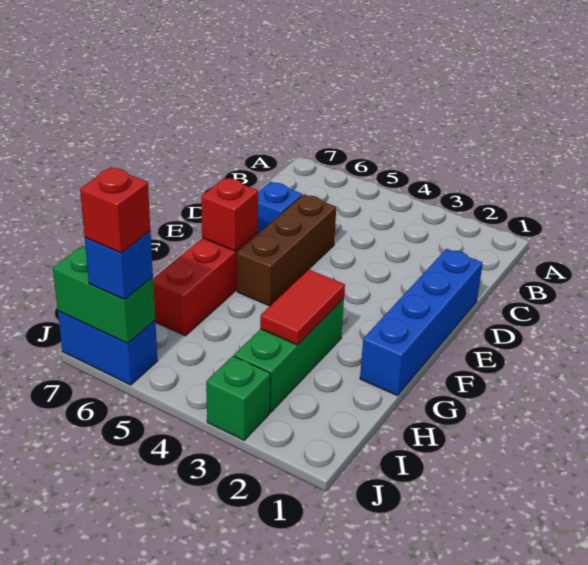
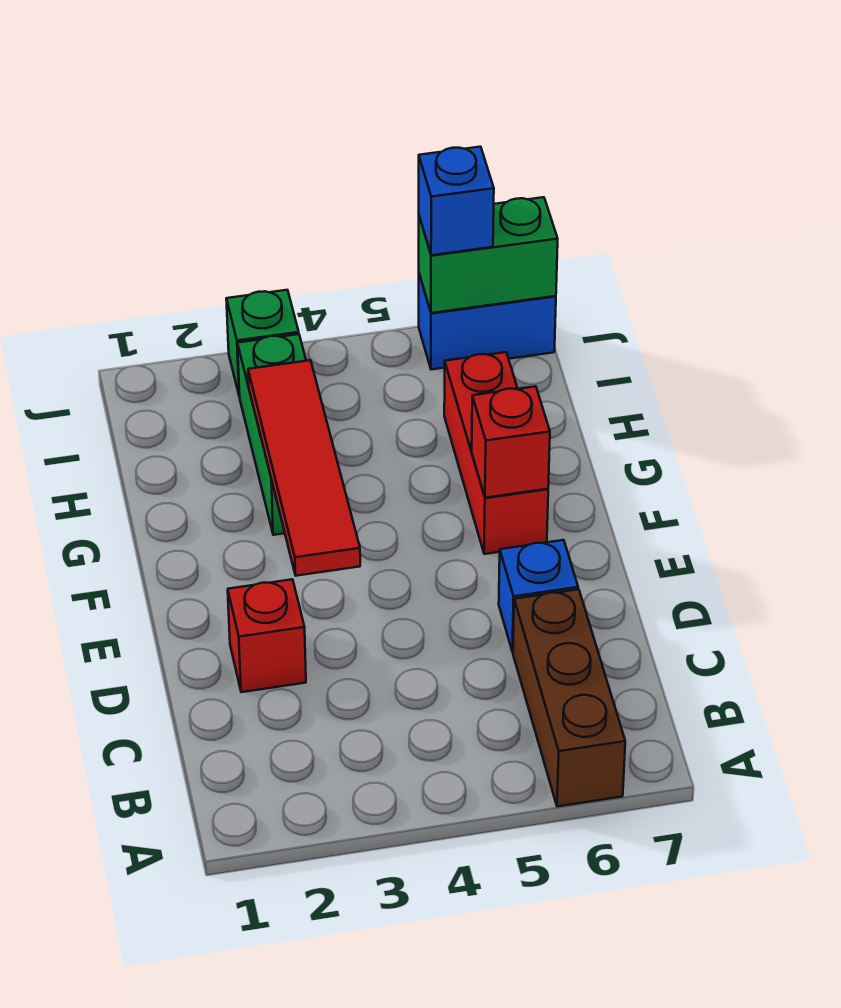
blue brick D1:G1 level 1 -> none
brown brick D5:F5 level 1 -> brown brick A6:C6 level 1
red tile G3:H3 level 2 -> red tile E3:H3 level 2
red brick J6 level 4 -> red brick D2 level 1

